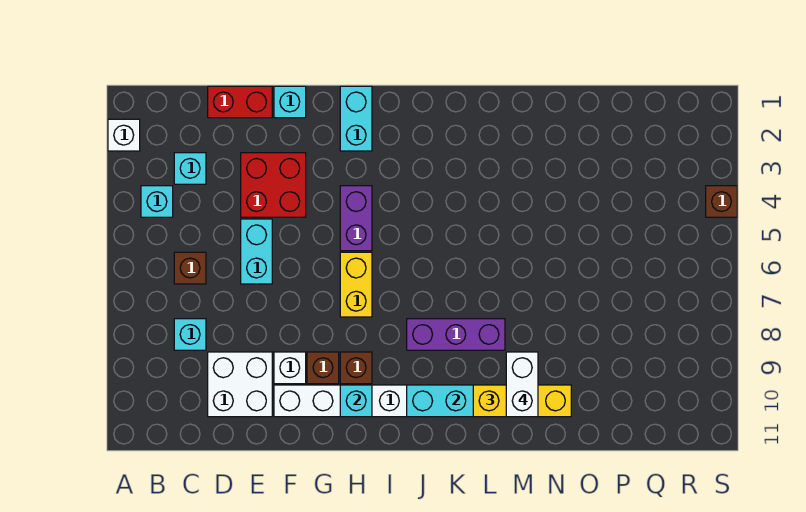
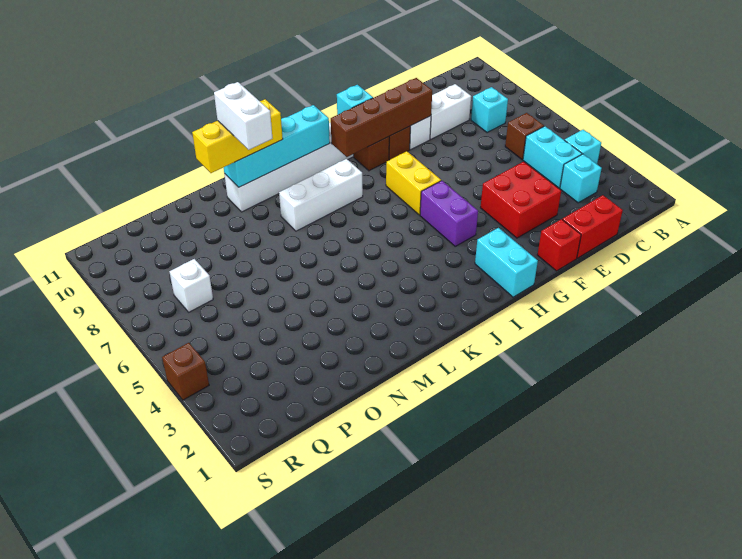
white brick A2 level 1 -> white brick Q7 level 1
white brick D9:E10 level 1 -> white brick D9:E9 level 1
cyan brick E5:E6 level 1 -> cyan brick C4:C5 level 1
cyan brick F1 level 1 -> red brick F1 level 1
none -> brown brick F9:I9 level 2
purple brick J8:L8 level 1 -> white brick J8:L8 level 1

